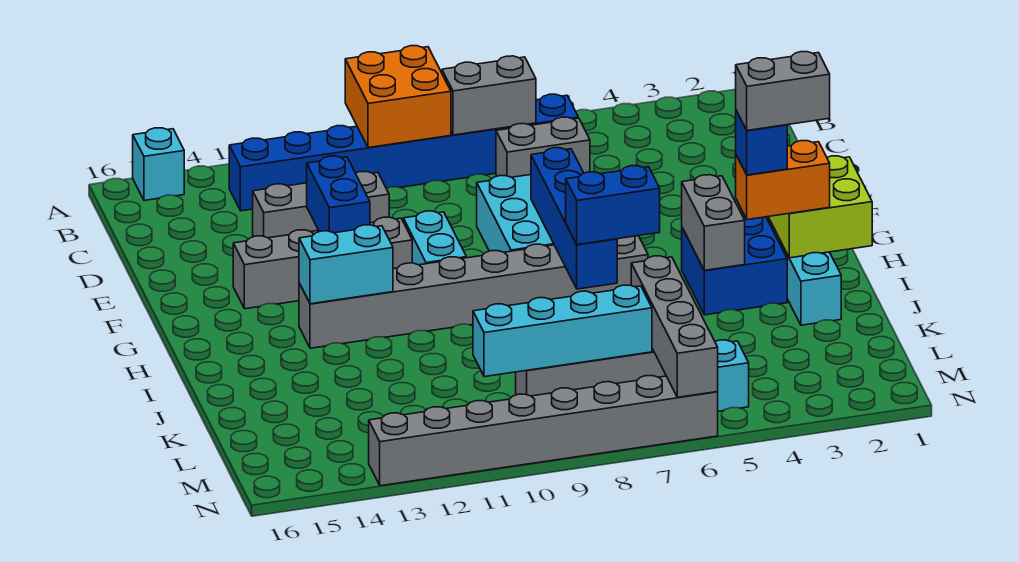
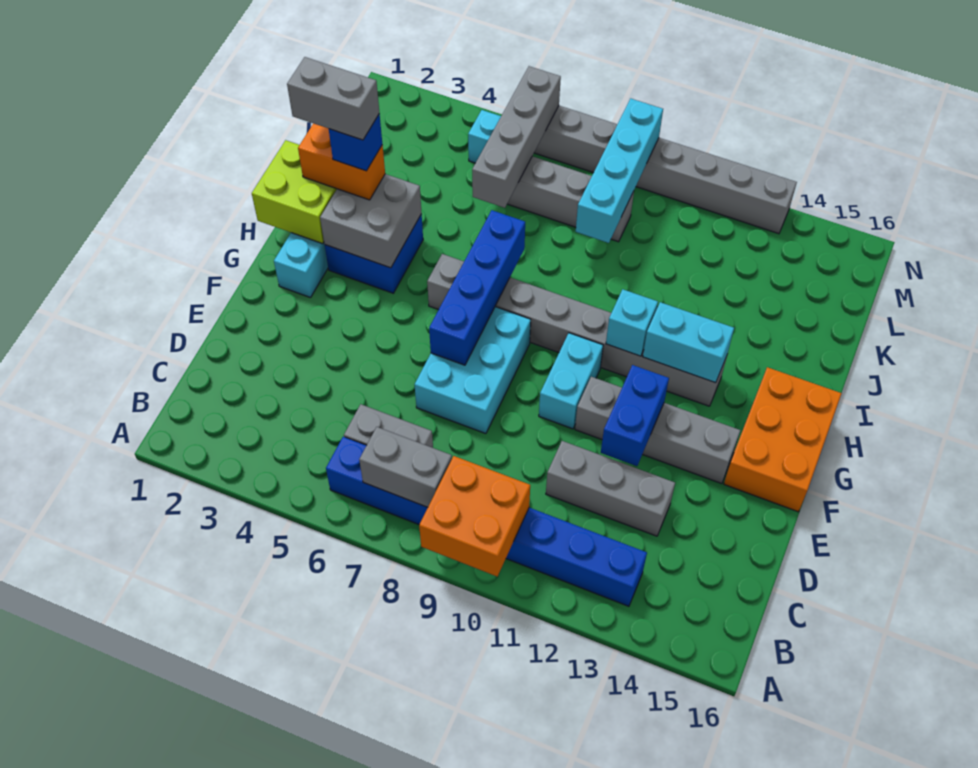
cyan brick A15 level 1 -> cyan brick H11 level 2
none -> orange brick F15:H16 level 1
grey brick H4:I4 level 2 -> grey brick H3:I4 level 2
blue brick I6:I7 level 3 -> none
cyan brick L7:L10 level 2 -> cyan brick K9:N9 level 2

